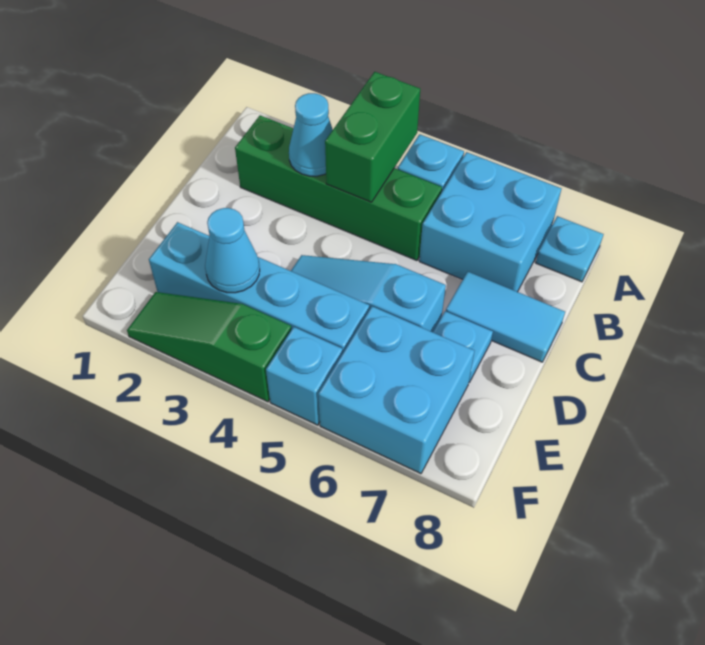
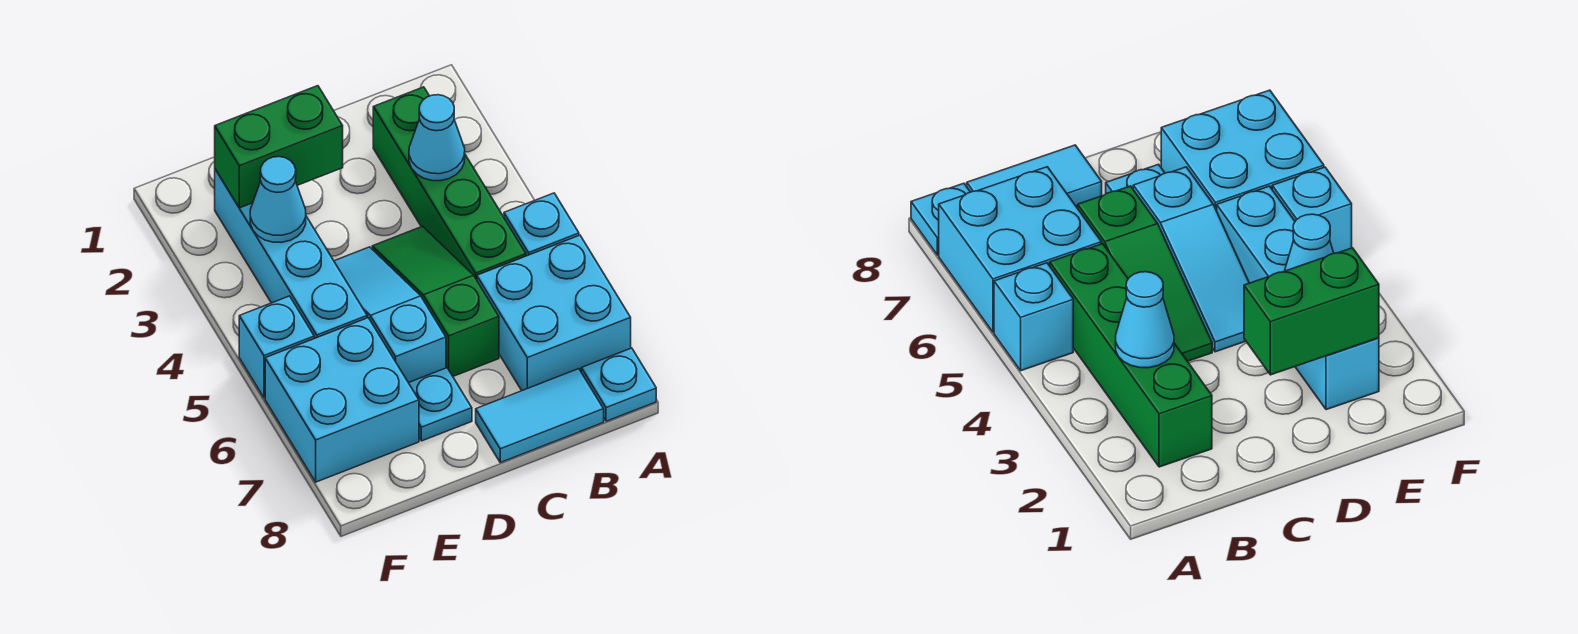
green brick A4:B4 level 2 -> green brick D2:E2 level 2
cyan tile C7:C8 level 1 -> cyan tile B8:C8 level 1
green slope F2:F4 level 1 top 4 -> green slope C4:C6 level 1 top 6

